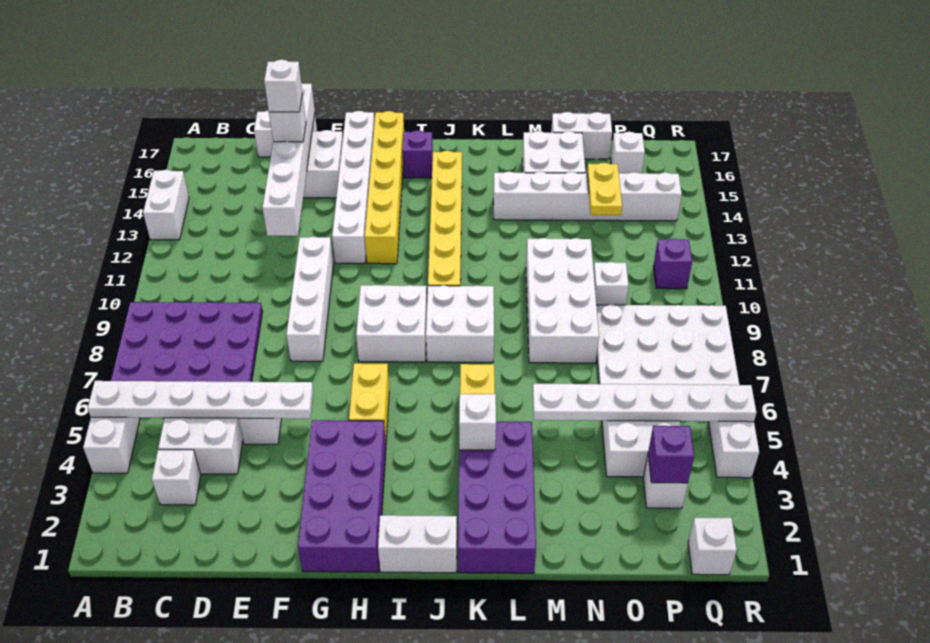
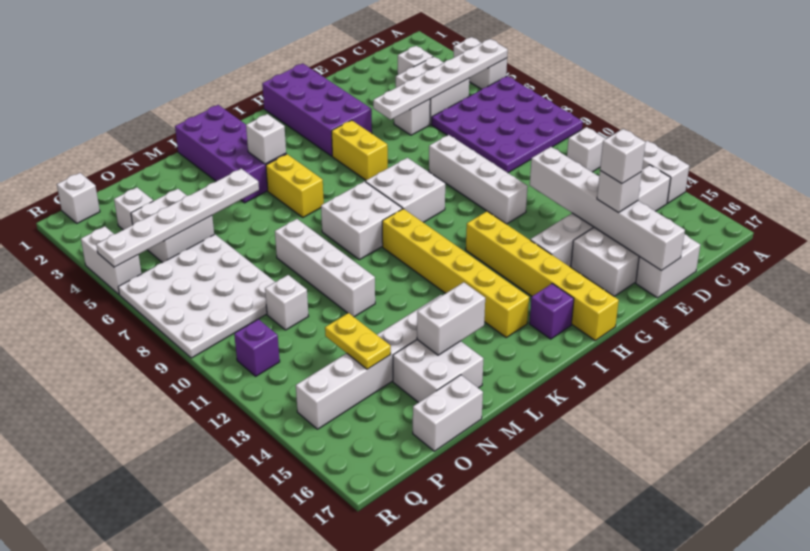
white brick G12:G17 level 1 -> white brick B14:G14 level 1
white brick I1:J1 level 1 -> white brick L15:M15 level 2
white brick M8:N11 level 1 -> white brick M8:M11 level 1
purple brick P3 level 2 -> none
white brick P16 level 1 -> white brick B11 level 1

